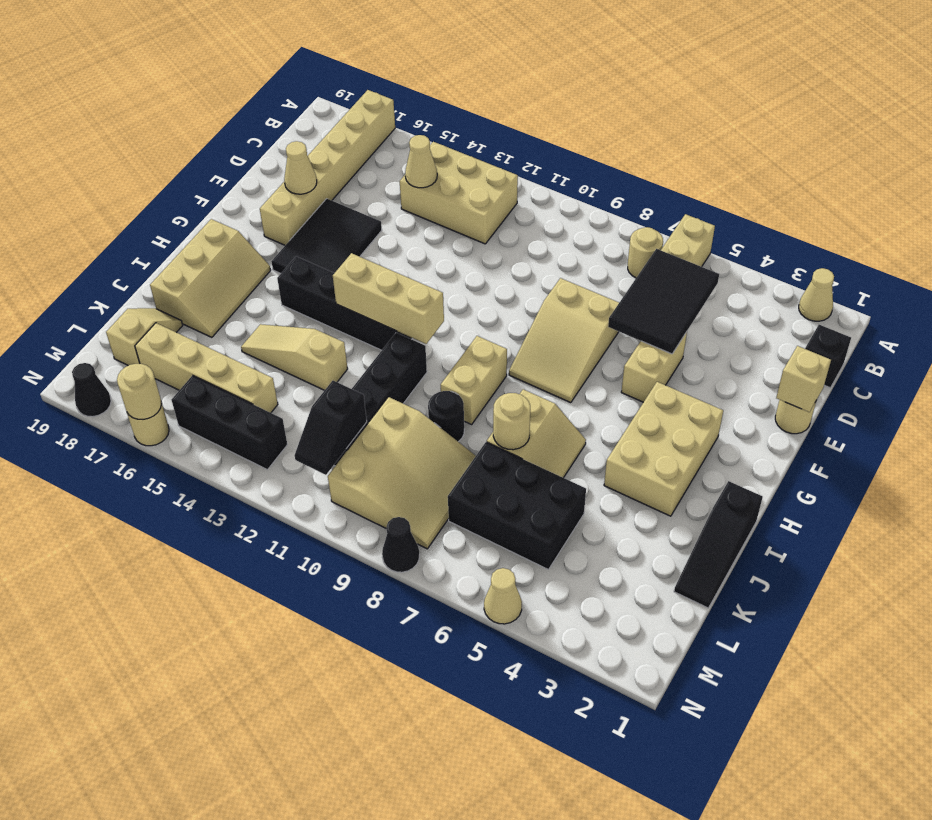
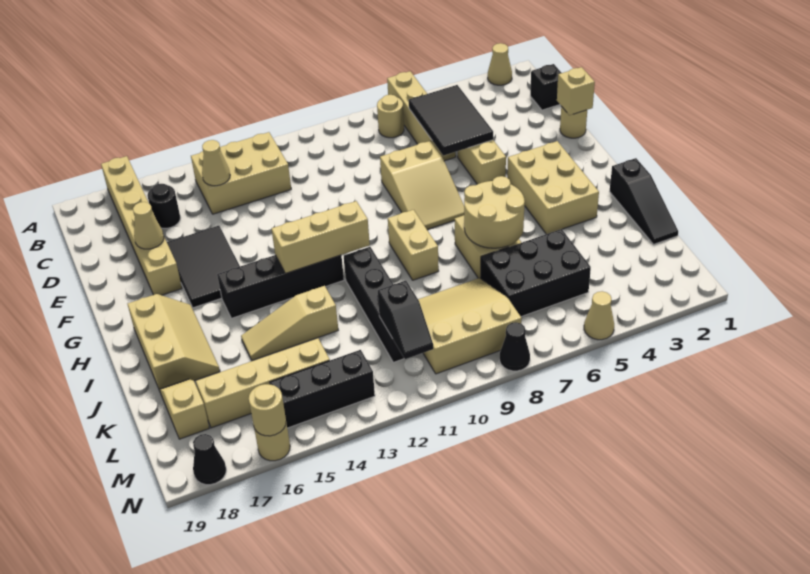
tan round brick J7 level 2 -> tan round brick I6:J7 level 2
black round brick J9 level 1 -> black round brick C16 level 1
tan slope K8:M10 level 1 top 10 -> tan slope K8:M10 level 1 top M

